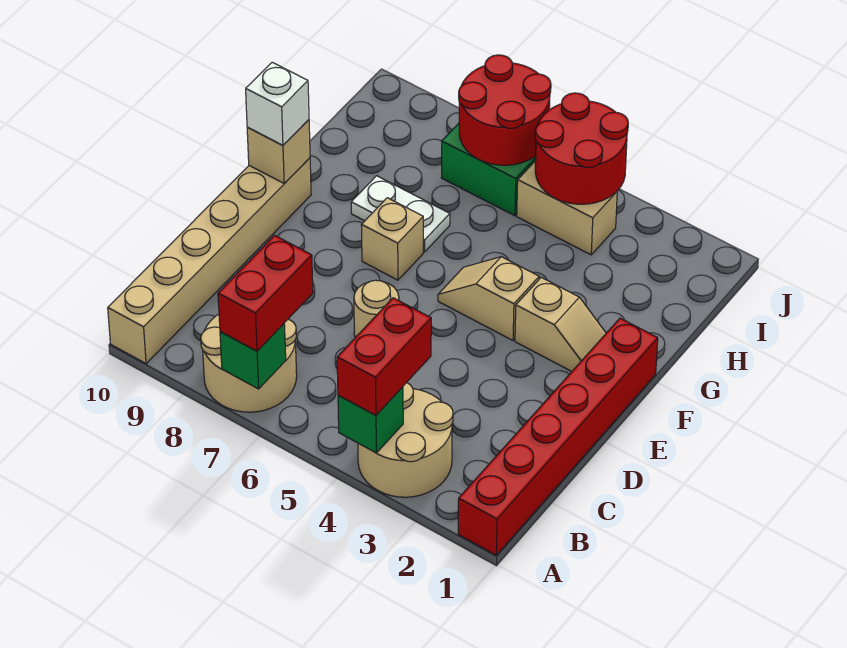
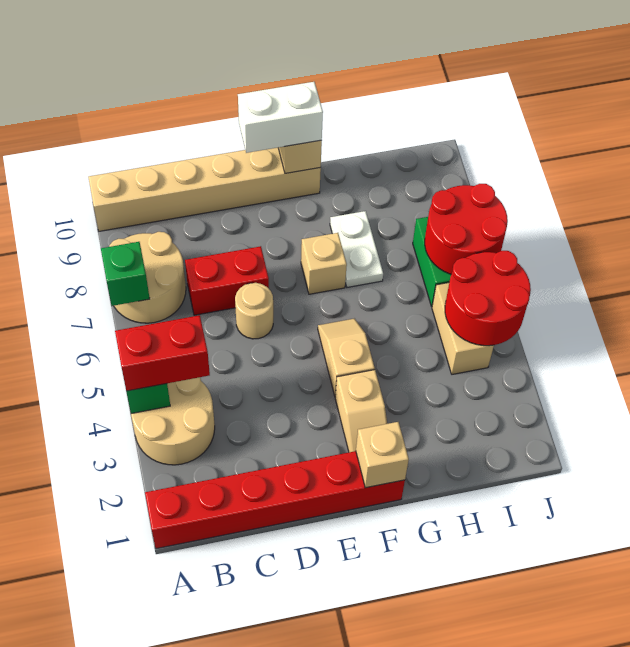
red brick A7:B7 level 3 -> red brick C7:D7 level 1
none -> tan brick F1 level 2
white brick F10 level 3 -> white brick E10:F10 level 3

